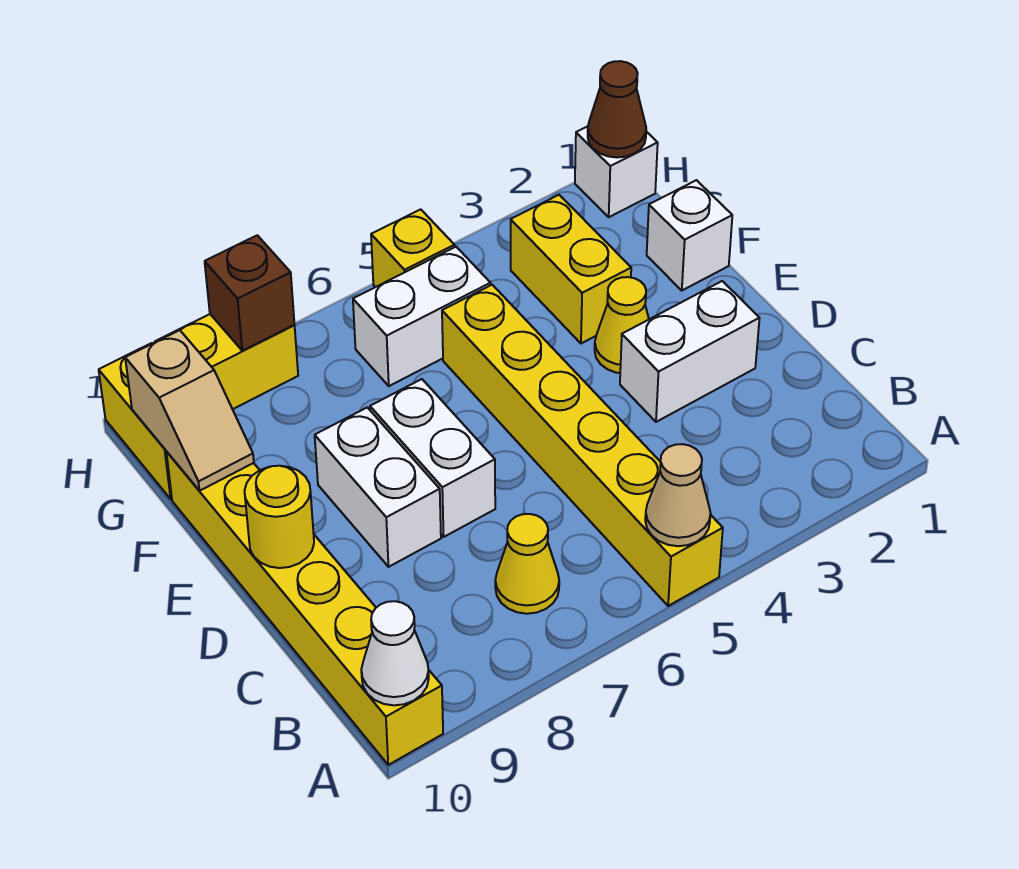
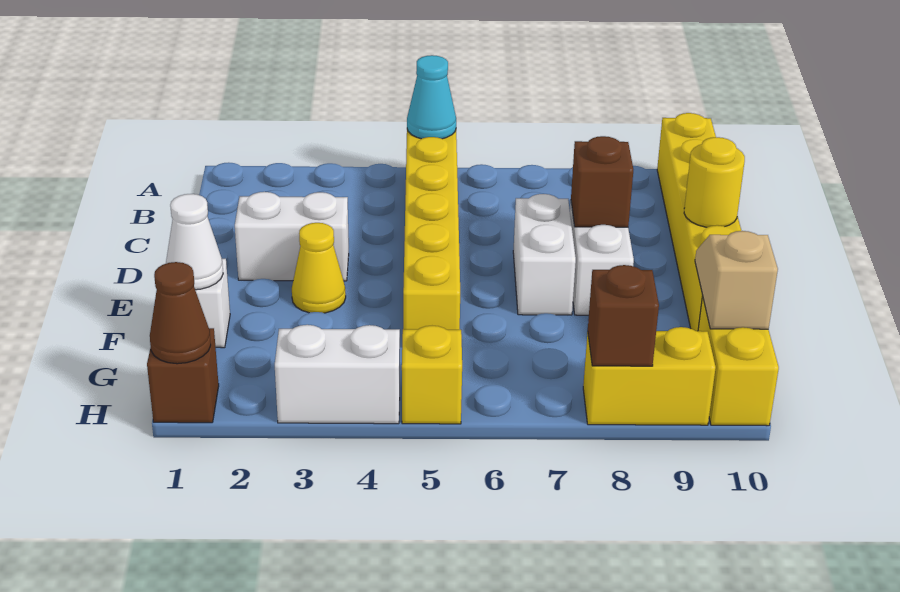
tan cone A5 level 2 -> cyan cone A5 level 2
white cone A10 level 2 -> white cone F1 level 2
yellow cone B7 level 1 -> none
none -> brown brick D8 level 2
yellow brick F3:G3 level 1 -> none
white brick G5:G6 level 1 -> white brick H3:H4 level 1
white brick H1 level 1 -> brown brick H1 level 1

